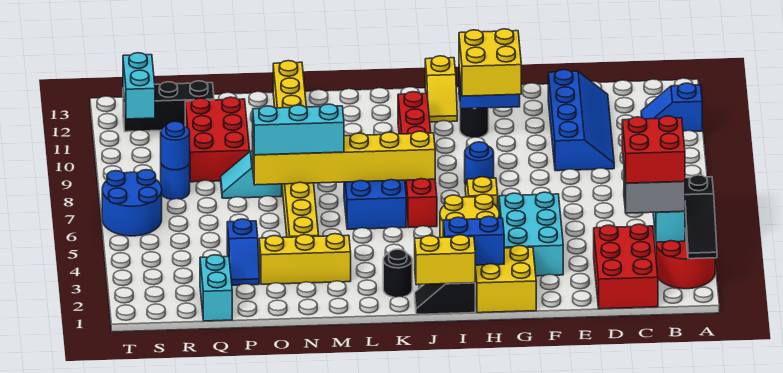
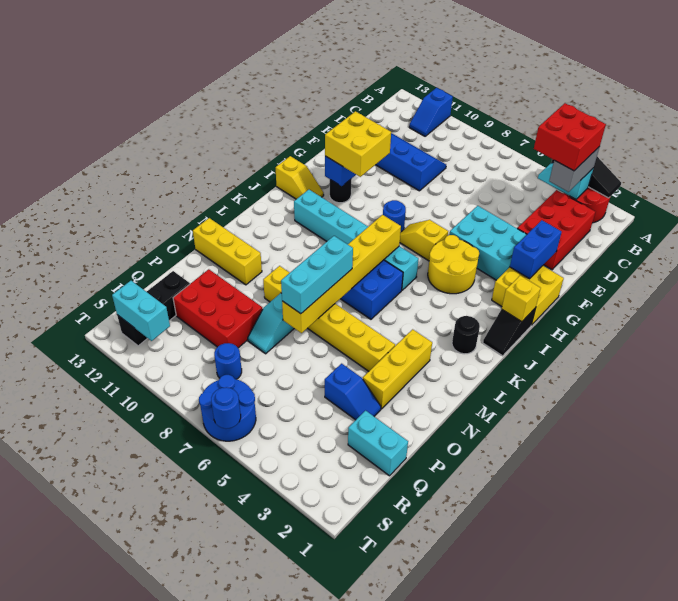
red brick C1:D3 level 1 -> red brick C2:E3 level 1
blue brick H2:I2 level 2 -> blue brick F2:G2 level 2
yellow brick I1:J1 level 2 -> yellow brick I1 level 2
red brick J6:J11 level 1 -> cyan brick J6:J11 level 1
blue round brick R8 level 2 -> blue round brick T6 level 2

